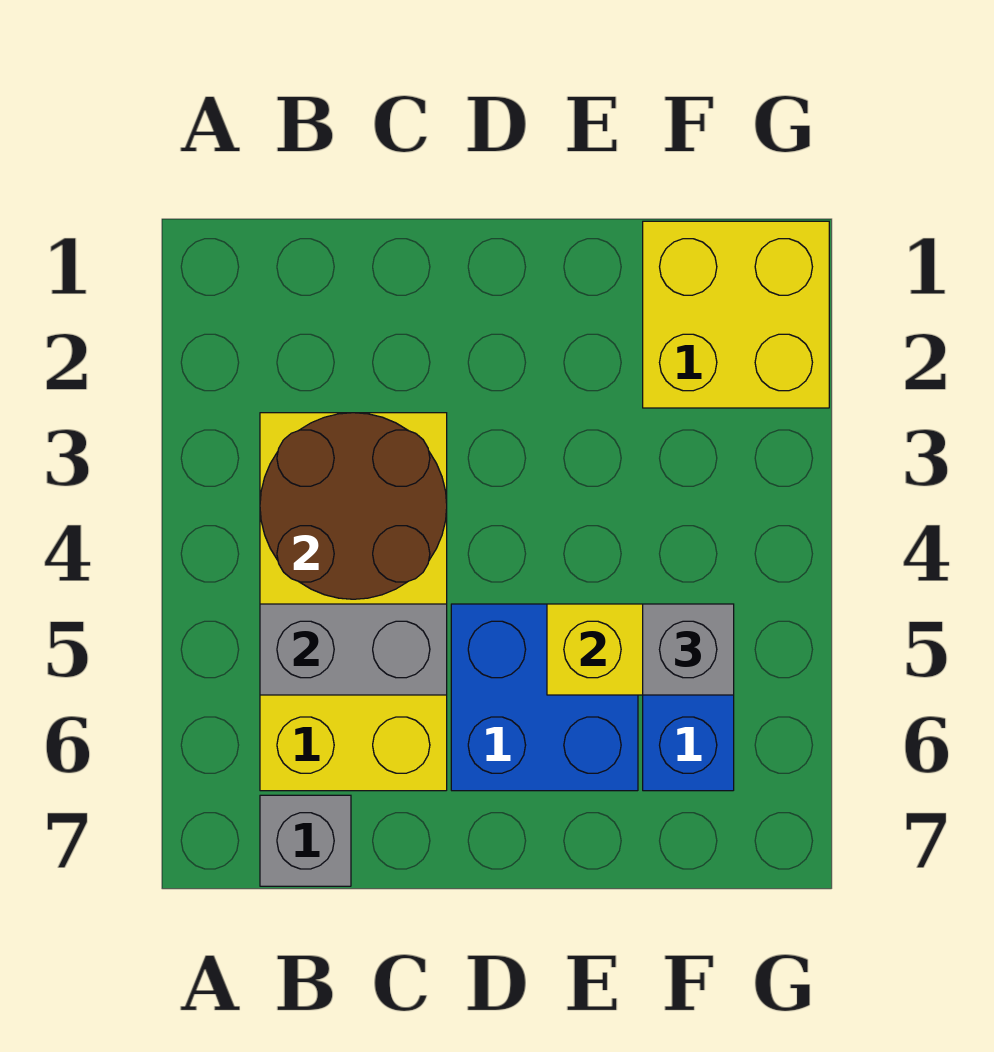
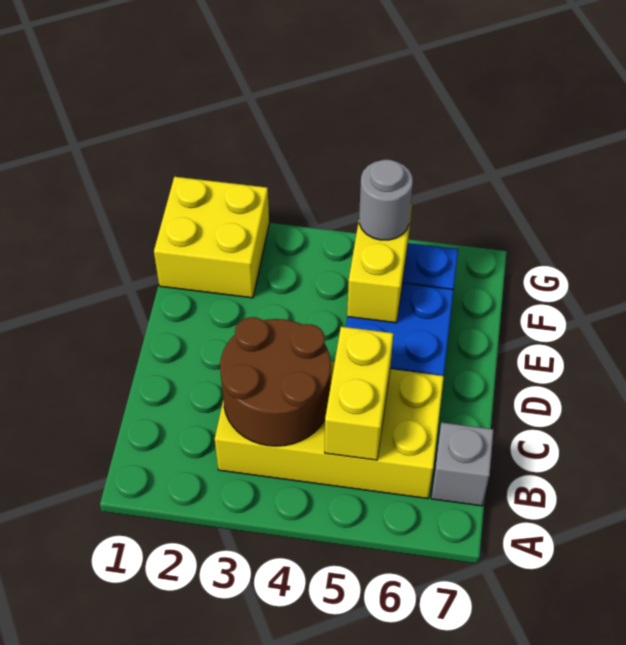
grey brick B5:C5 level 2 -> yellow brick B5:C5 level 2
grey brick F5 level 3 -> grey round brick F5 level 3

